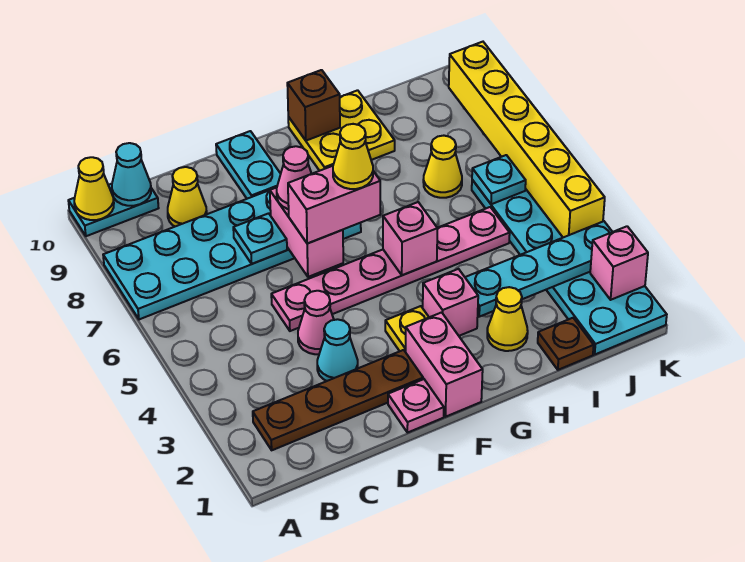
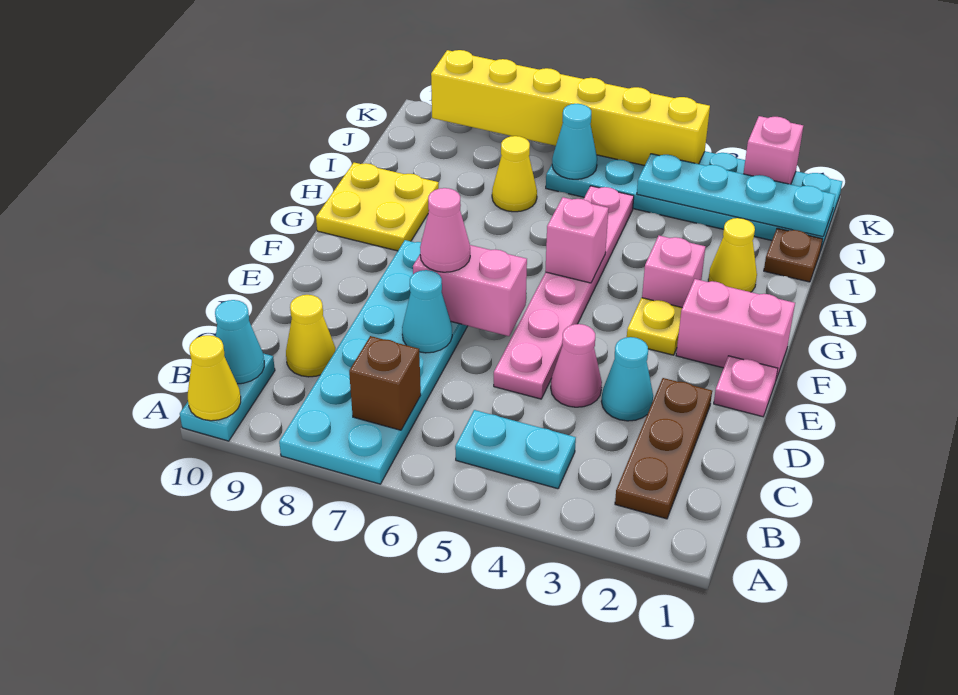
brown plate B2:E2 level 1 -> brown plate B2:D2 level 1
cyan plate D7 level 2 -> cyan cone D7 level 2
pink brick E6:F6 level 3 -> none
cyan plate E9:E10 level 1 -> cyan plate B4:B5 level 1
yellow cone F6 level 4 -> none
brown brick G10 level 2 -> brown brick B7 level 2
cyan plate H3:K3 level 2 -> cyan plate J1:J4 level 2
cyan plate J6 level 2 -> cyan cone J6 level 2

